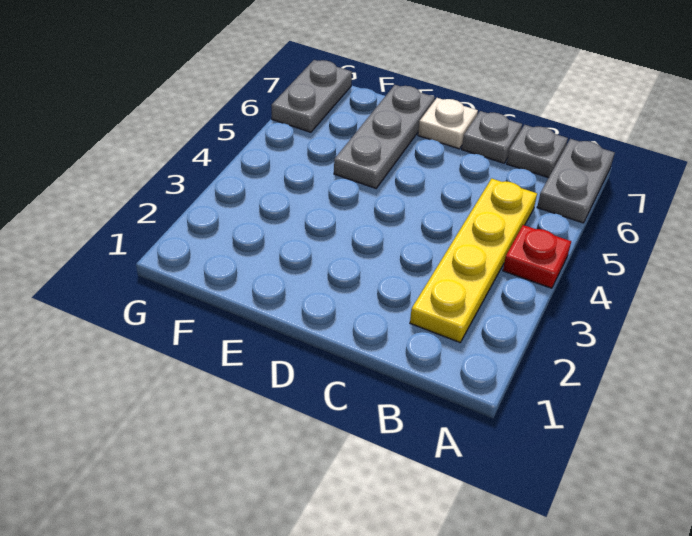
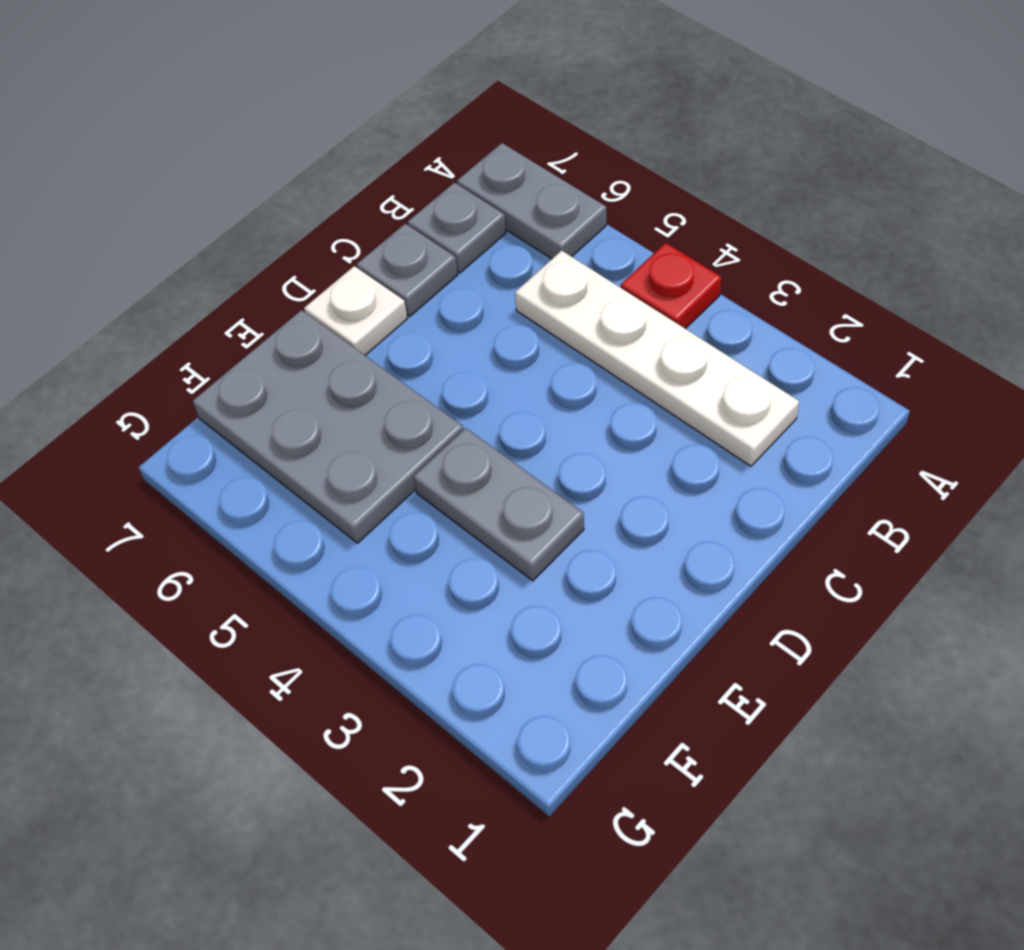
yellow plate B2:B5 level 1 -> white plate B2:B5 level 1
grey plate E5:E7 level 1 -> grey plate E5:F7 level 1
grey plate G6:G7 level 1 -> grey plate E3:E4 level 1

